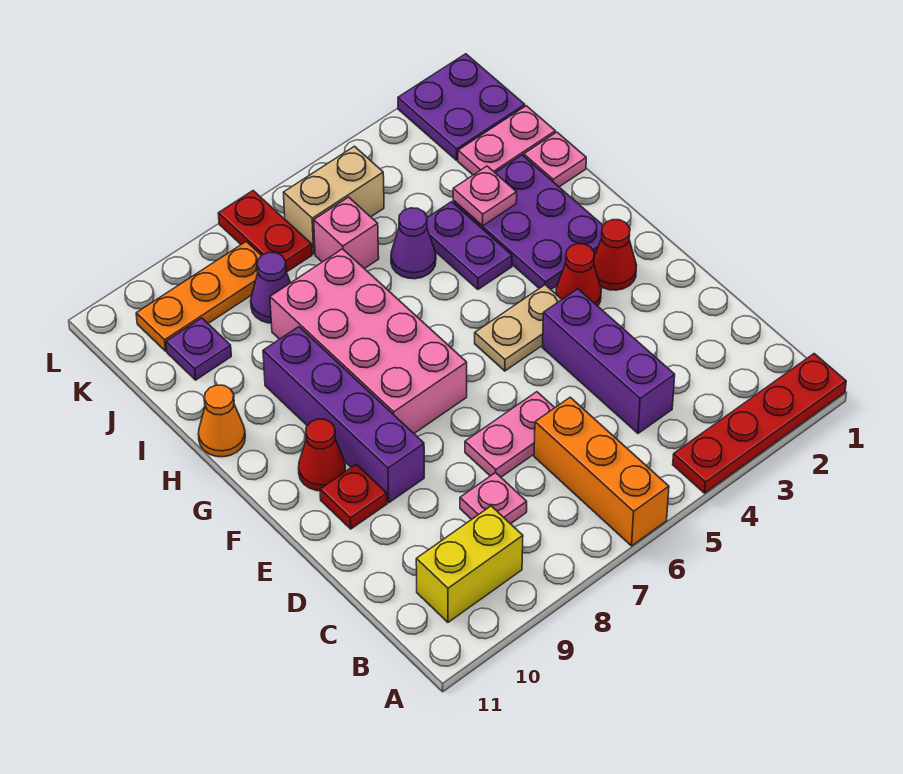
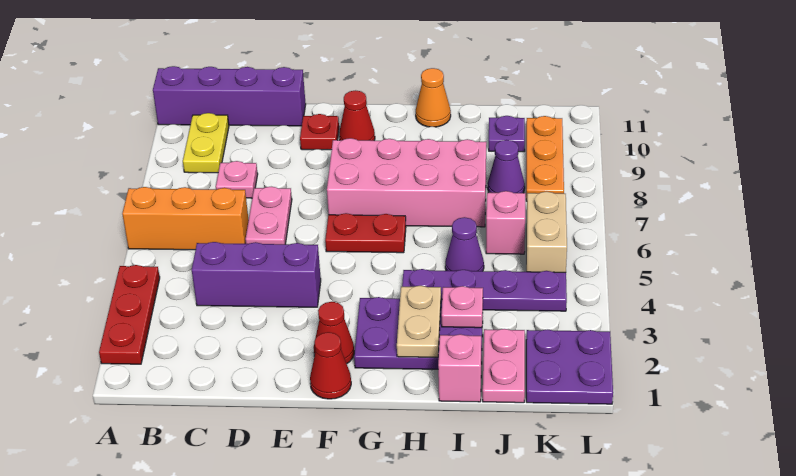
red plate A1:A4 level 1 -> red plate A2:A4 level 1
yellow brick B9:B10 level 1 -> yellow plate B9:B10 level 1
purple brick E9:H9 level 1 -> purple brick A11:D11 level 1
red cone F3 level 1 -> red cone F1 level 1
tan plate F4:F5 level 1 -> tan plate H2:H3 level 2
purple plate H4:I4 level 1 -> purple plate H4:K4 level 1
pink plate I1 level 1 -> pink brick I1 level 1
red plate K7:L7 level 1 -> red plate F6:G6 level 1

